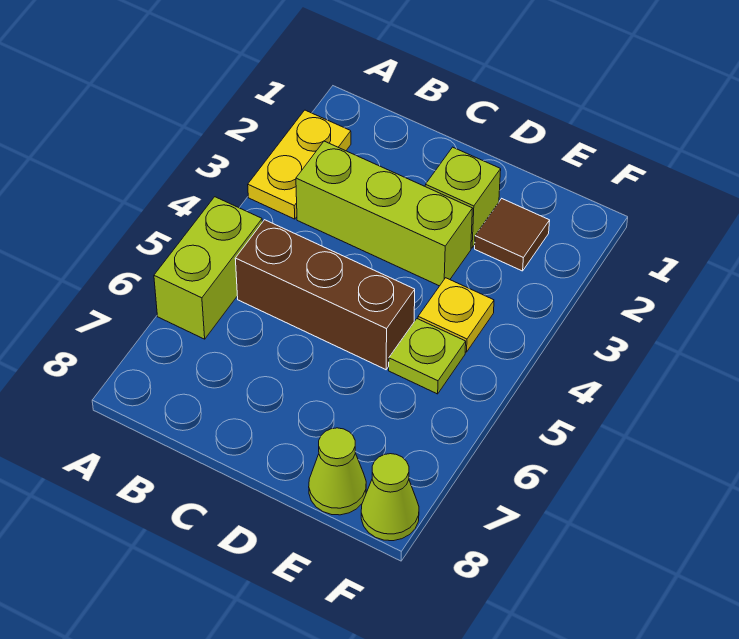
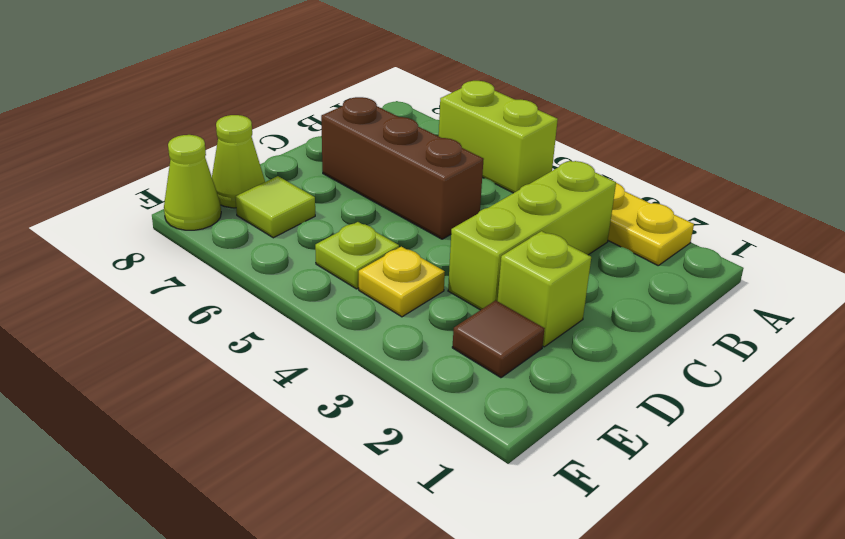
brown brick B5:D5 level 1 -> brown brick C5:C7 level 1
none -> lime tile E7 level 1

